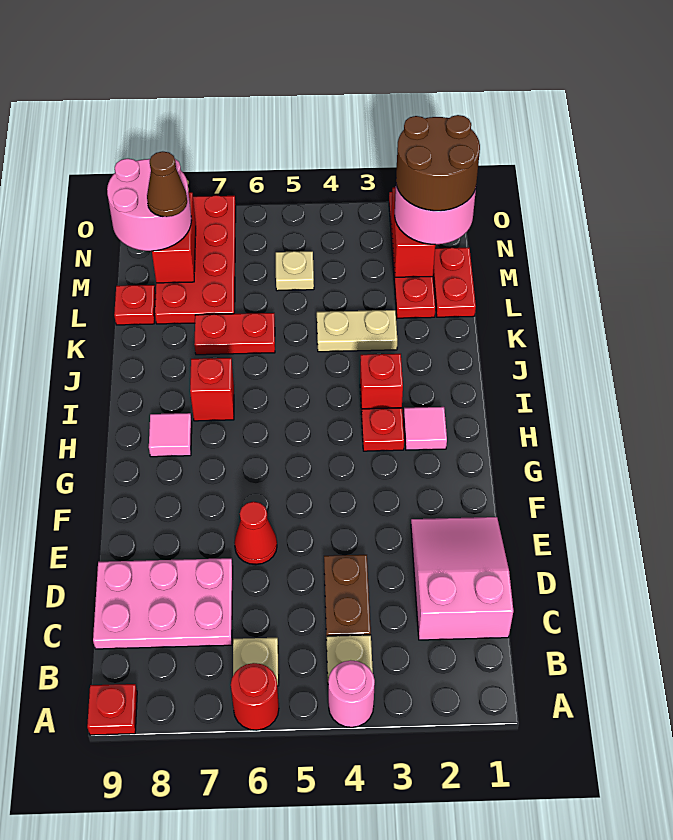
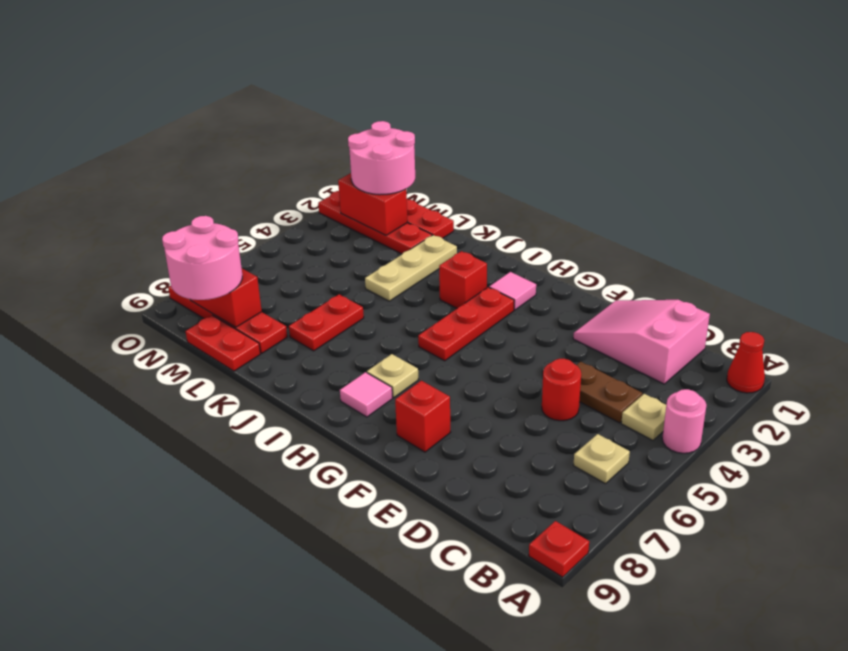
red round brick A6 level 1 -> red round brick D5 level 1
pink plate C7:D9 level 1 -> none
red cone E6 level 1 -> red cone A1 level 1
red plate H3 level 1 -> red plate H3:H5 level 1
red brick I7 level 1 -> red brick F8 level 1
tan plate K3:K4 level 1 -> tan plate K2:K4 level 1
red plate L7:O8 level 1 -> red plate L8:O8 level 1
red plate L9 level 1 -> red plate L9:M9 level 1
brown round brick M1:N2 level 4 -> none
tan plate M5 level 1 -> tan plate H7 level 1
brown cone M8 level 4 -> none

